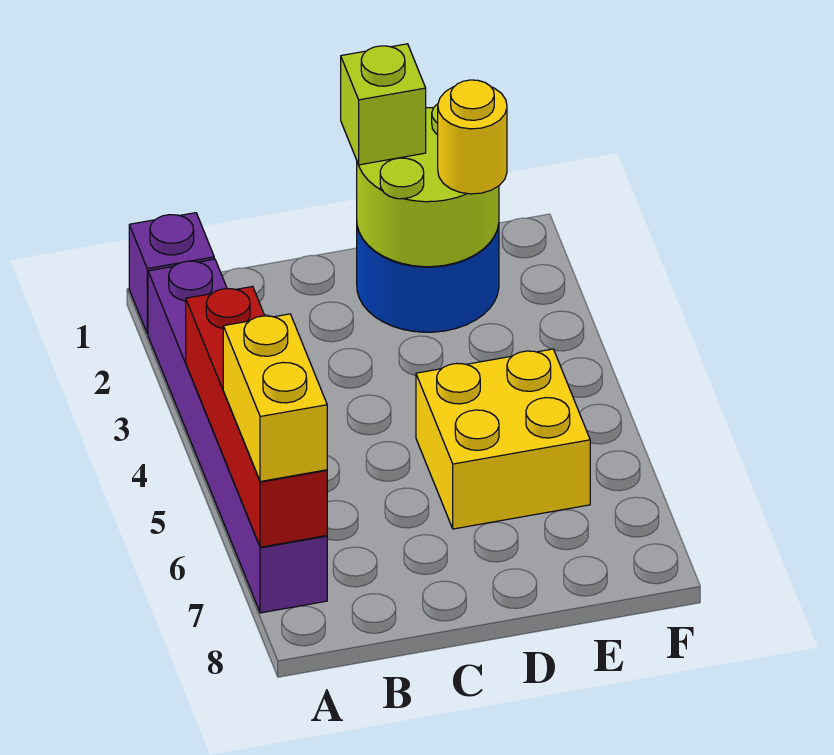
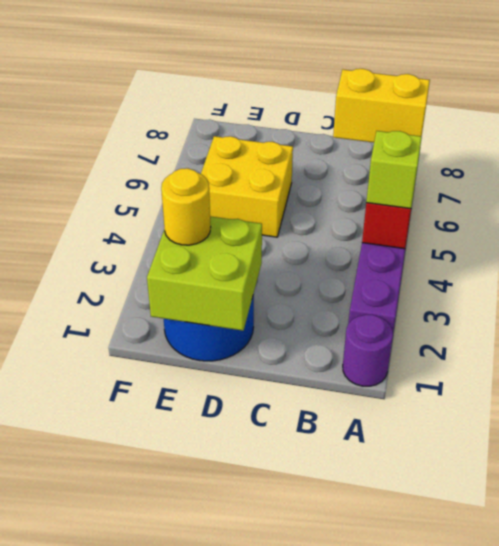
purple brick A1 level 1 -> purple round brick A1 level 1
yellow brick A6:A7 level 3 -> yellow brick A6:B6 level 3
lime round brick D1:E2 level 2 -> lime brick D1:E2 level 2
lime brick D1 level 3 -> lime brick A4 level 3

